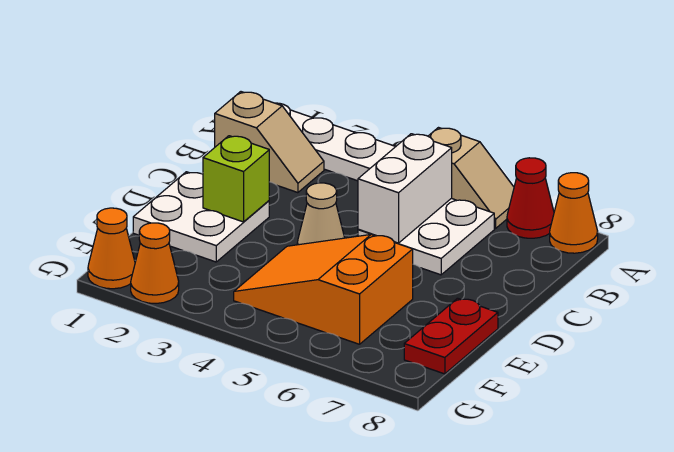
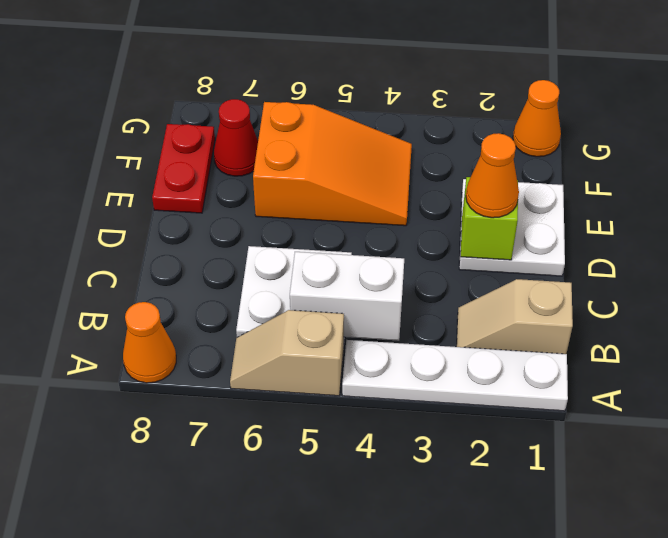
red cone A7 level 1 -> red cone F7 level 1
white brick B5:C5 level 2 -> white brick B4:B5 level 2
tan cone D4 level 1 -> none
orange cone G2 level 1 -> orange cone D2 level 3

